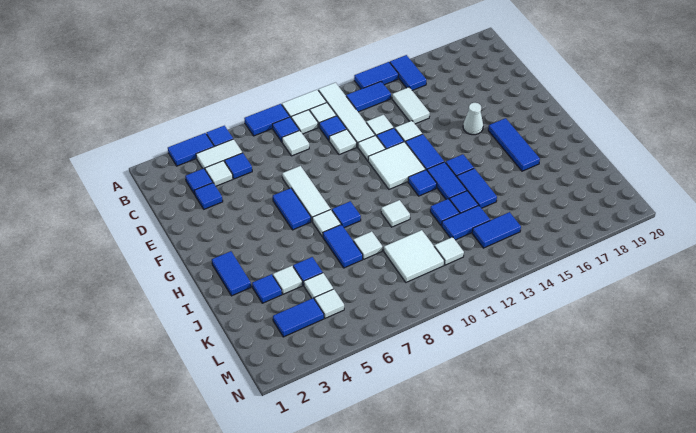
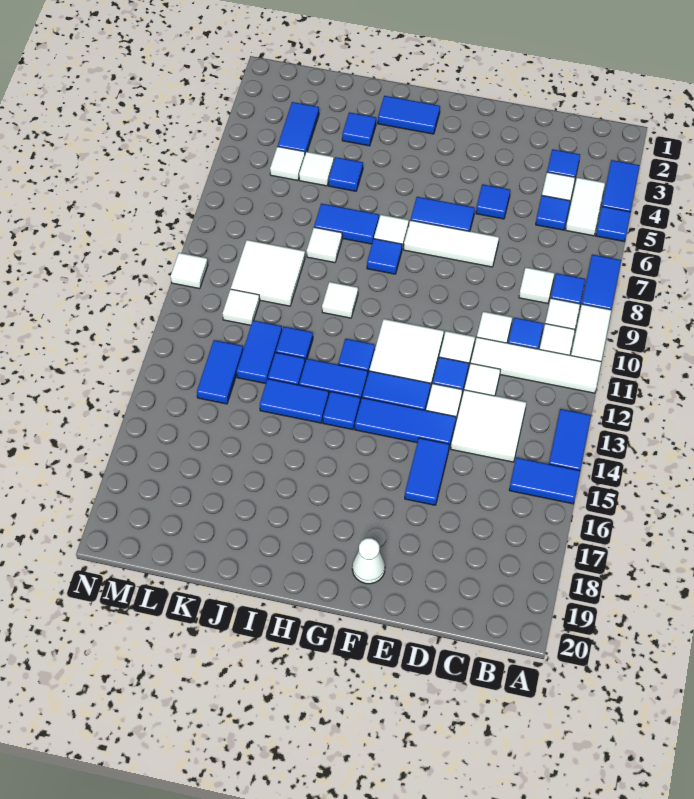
blue tile B12:B13 level 1 -> blue tile E15:E16 level 1
white tile C14:D14 level 1 -> white tile C13:D14 level 1
blue tile D3 level 1 -> blue tile E5 level 1
white cone F16 level 1 -> white cone F19 level 1
blue tile G17:I17 level 1 -> blue tile E14:G14 level 1
white tile J4 level 1 -> white tile N10 level 1

